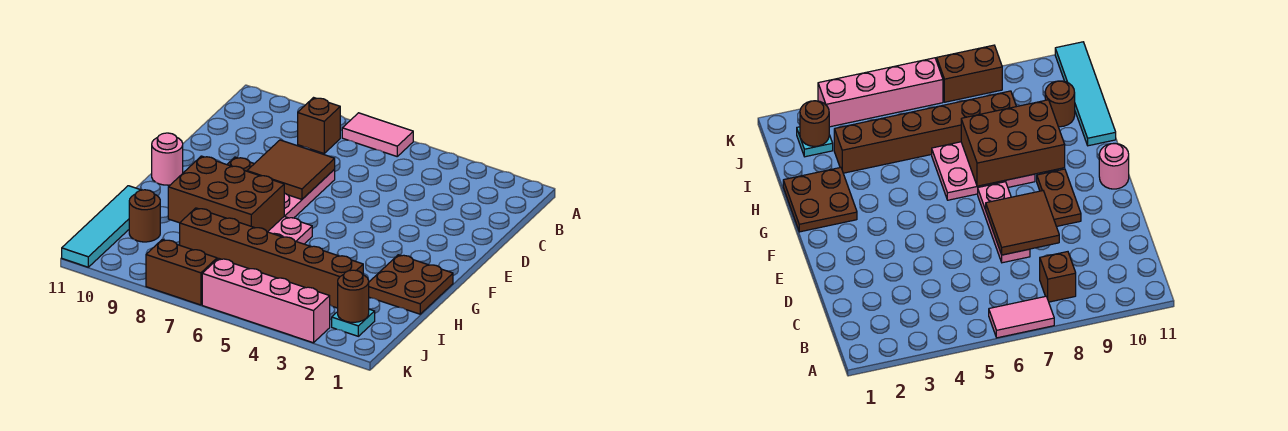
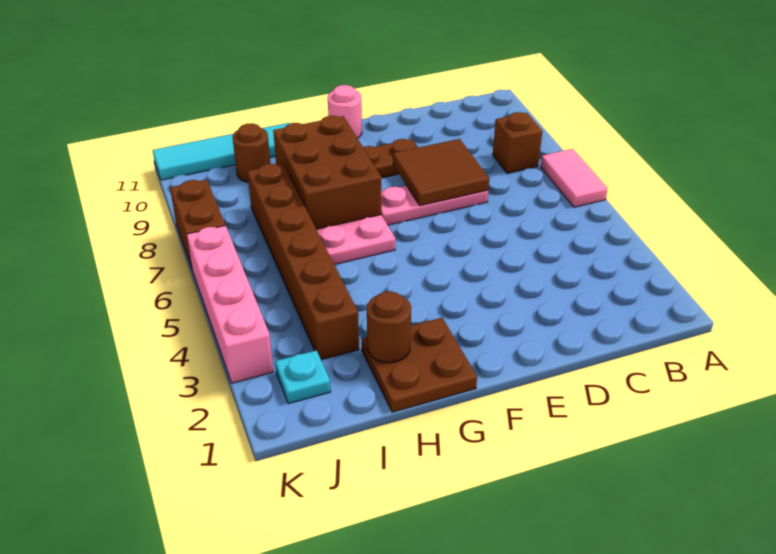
brown round brick J2 level 2 -> brown round brick H2 level 2

